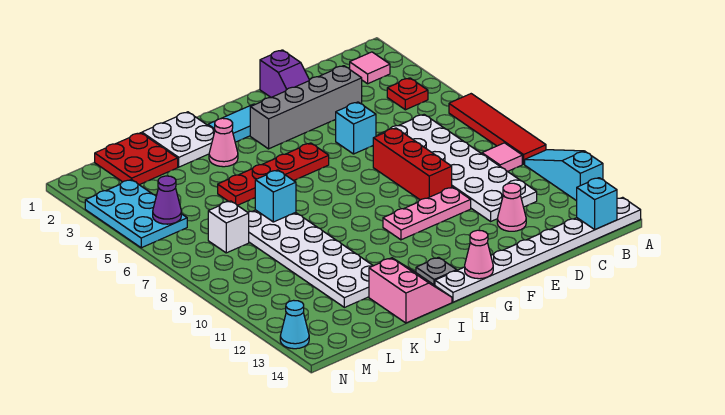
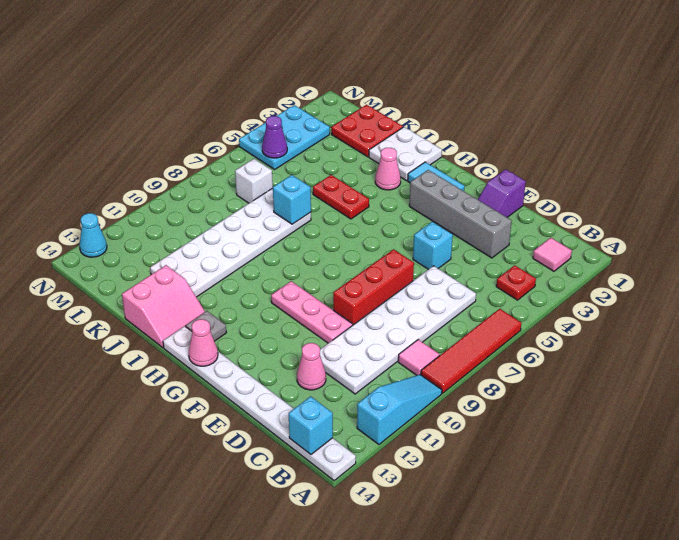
red plate G5:J5 level 1 -> red plate I5:J5 level 1

